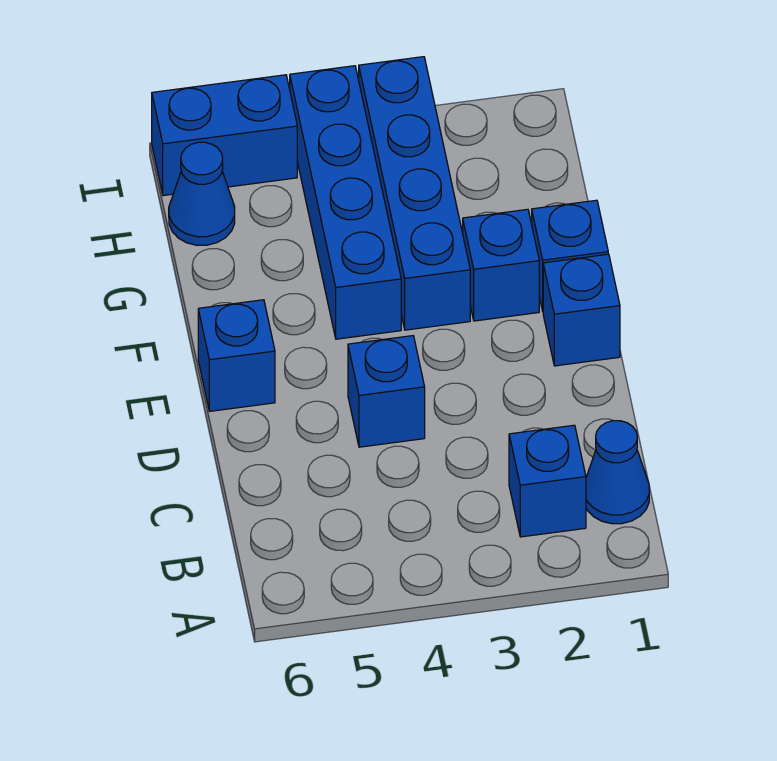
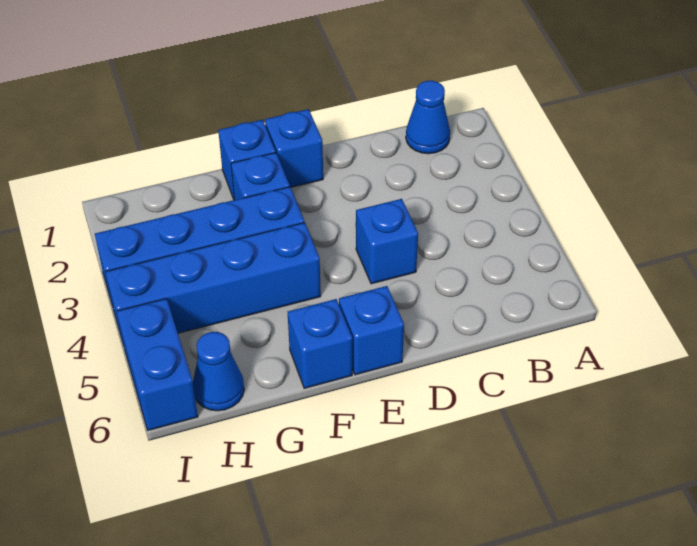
blue brick B2 level 1 -> blue brick F6 level 1

